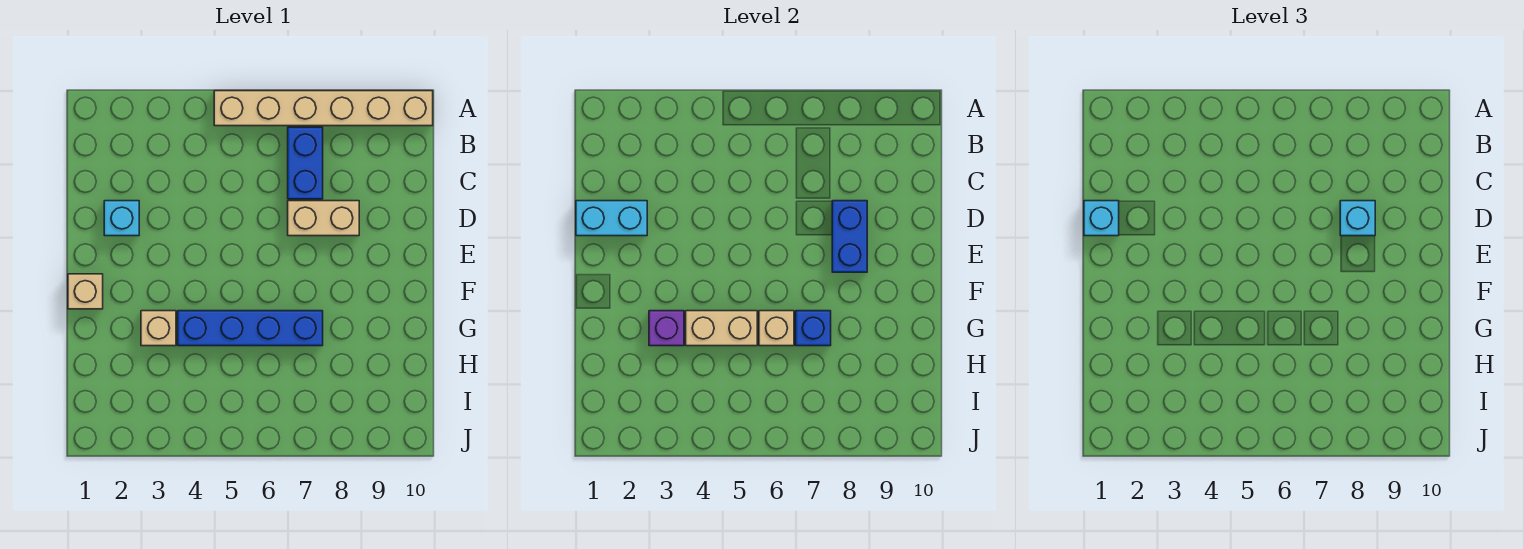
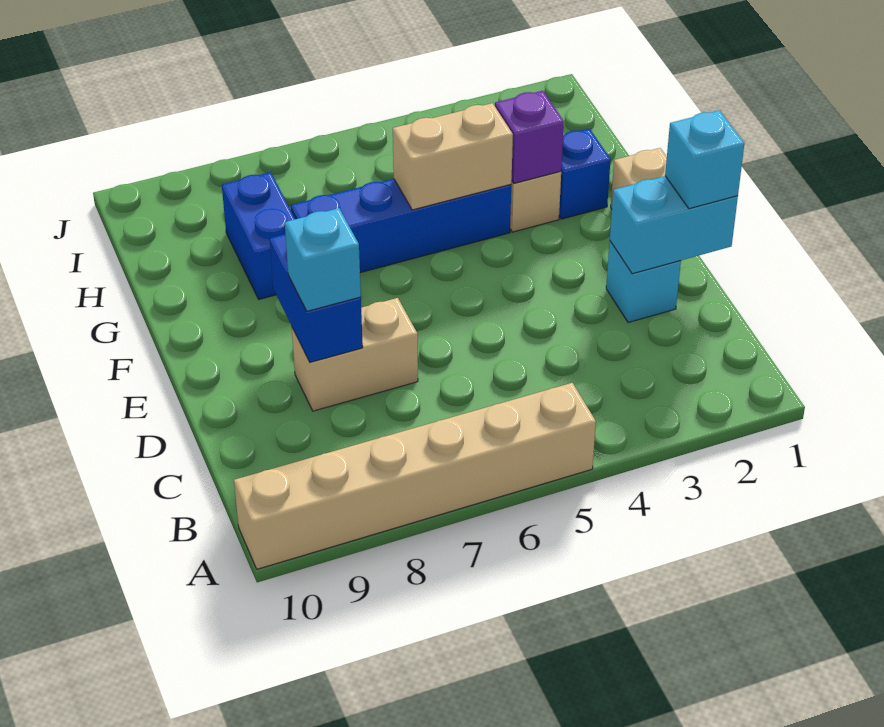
blue brick B7:C7 level 1 -> blue brick G8:H8 level 1
tan brick G6 level 2 -> none
blue brick G7 level 2 -> blue brick G2 level 1

